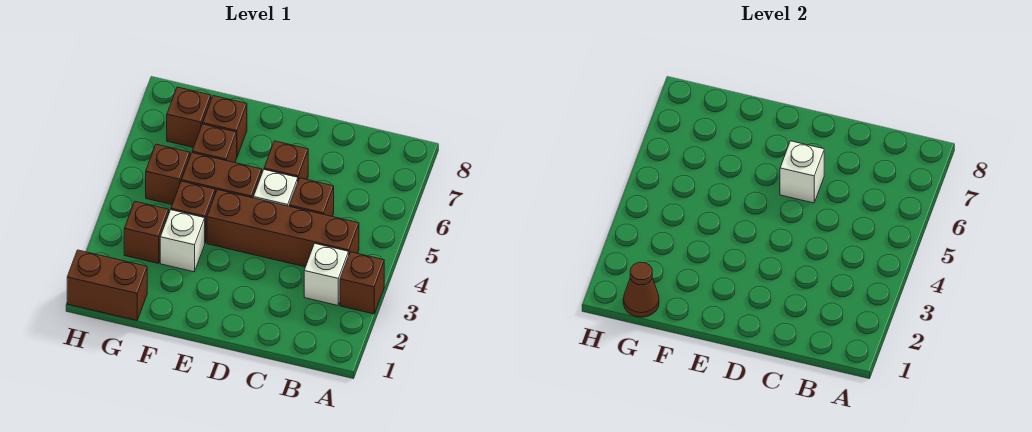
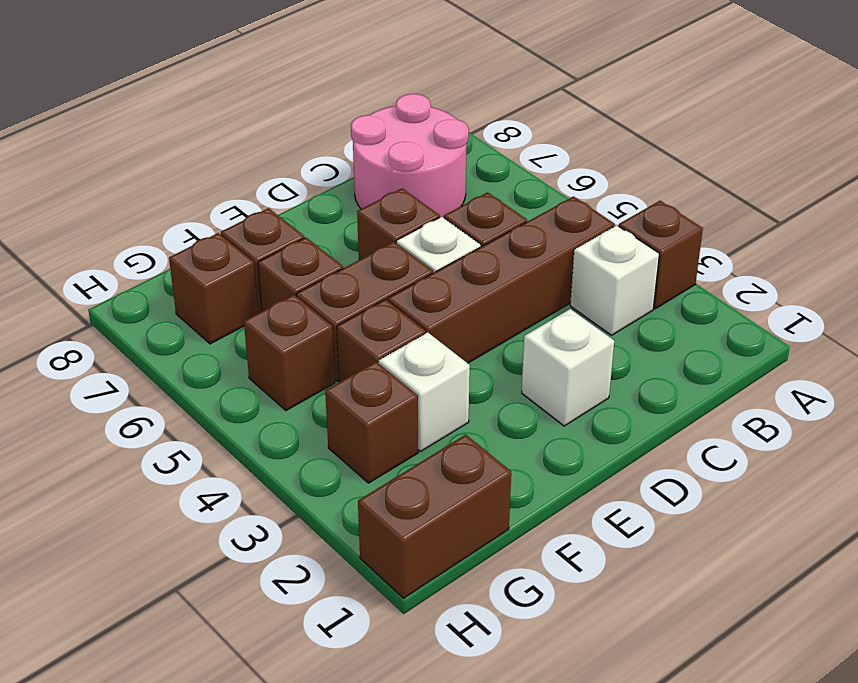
none -> pink round brick B7:C8 level 1
white brick D6 level 2 -> white brick D2 level 1
brown cone G1 level 2 -> none

